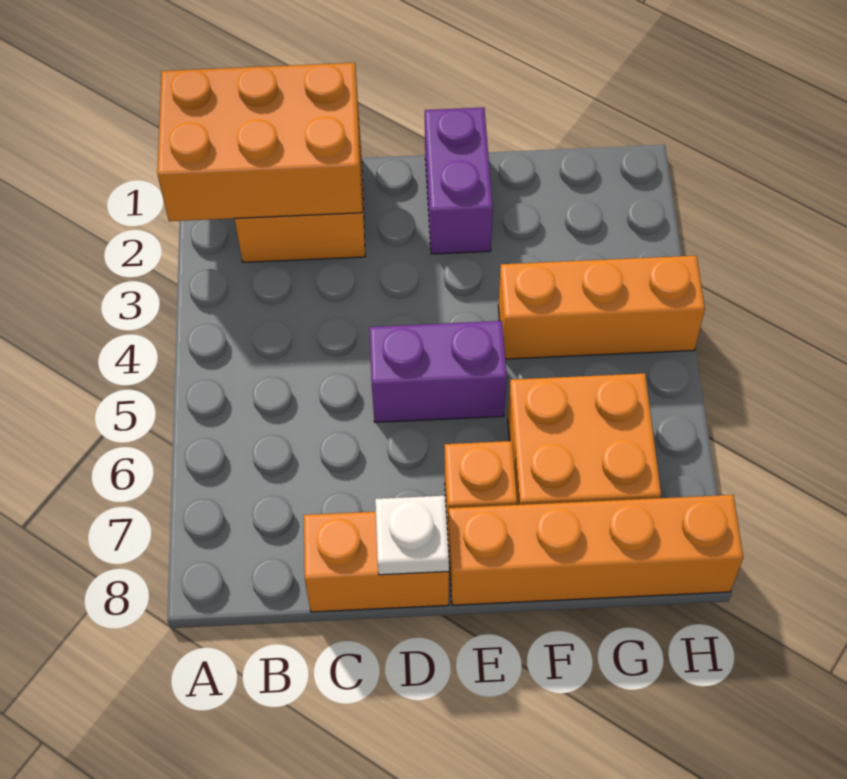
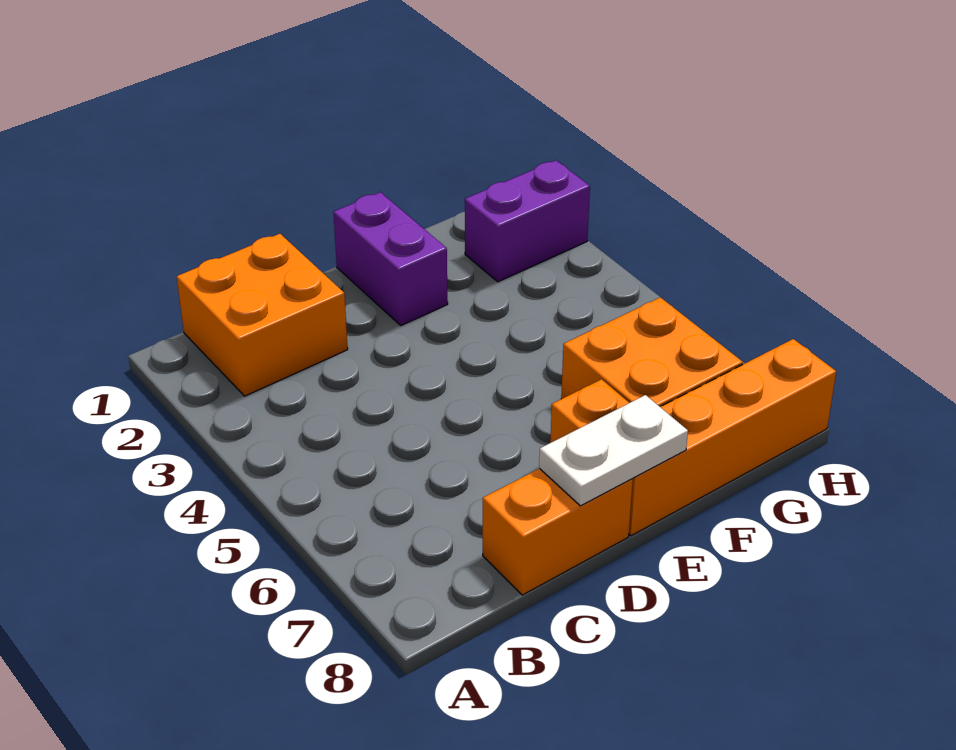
orange brick A1:C2 level 2 -> none
purple brick D5:E5 level 1 -> purple brick G2:H2 level 1
white plate D8 level 2 -> white plate D8:E8 level 2
orange brick F4:H4 level 1 -> none

